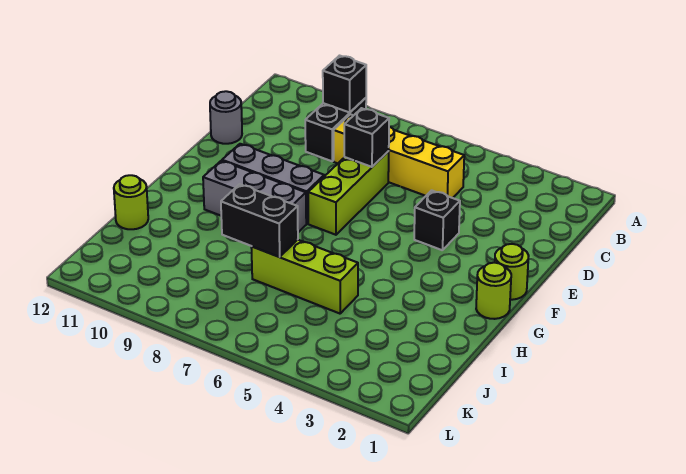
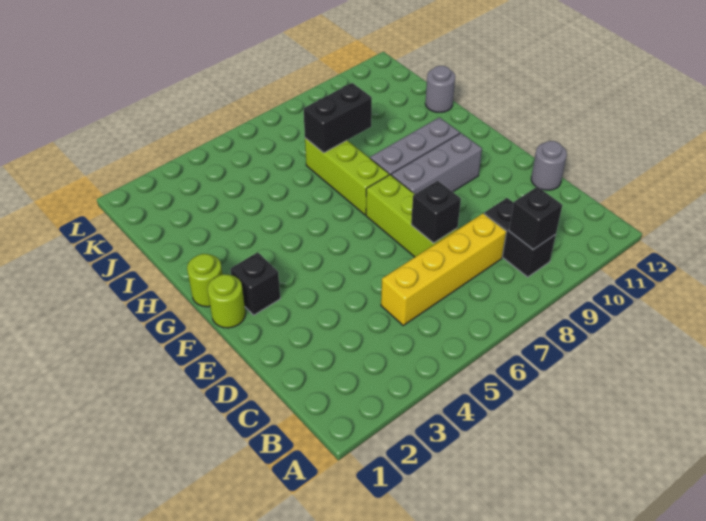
black brick E4 level 1 -> black brick F2 level 1
lime brick I5:I7 level 1 -> lime brick G7:I7 level 1
lime round brick I12 level 1 -> grey round brick I12 level 1

